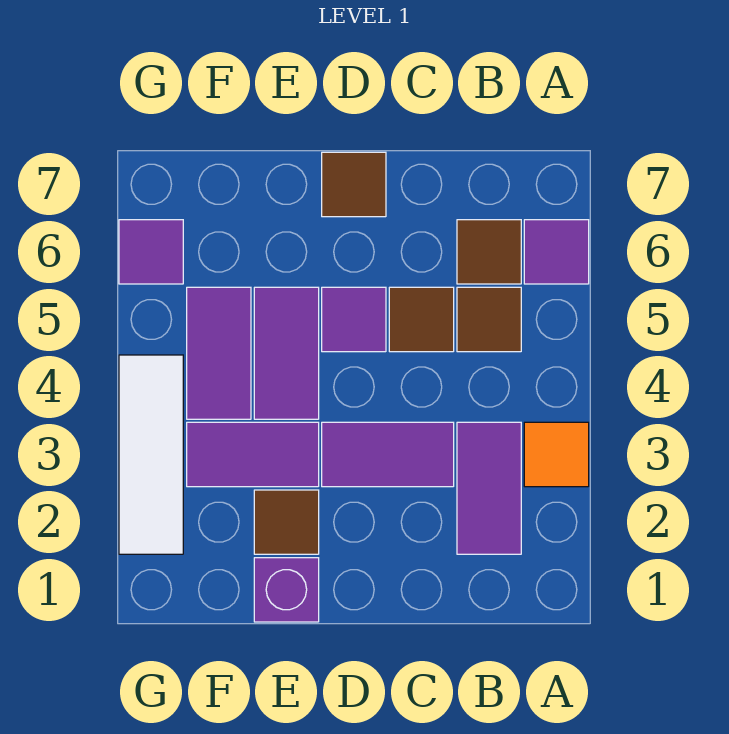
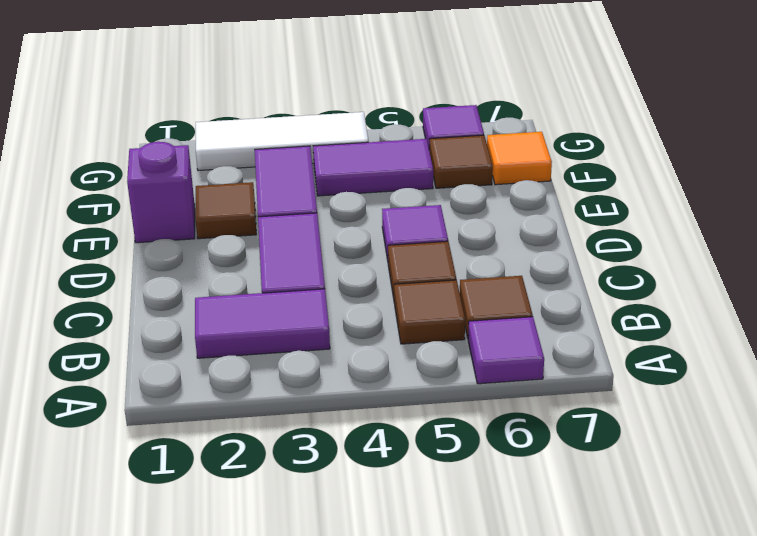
orange tile A3 level 1 -> orange tile F7 level 1
brown tile D7 level 1 -> brown tile F6 level 1
purple tile E4:E5 level 1 -> none

